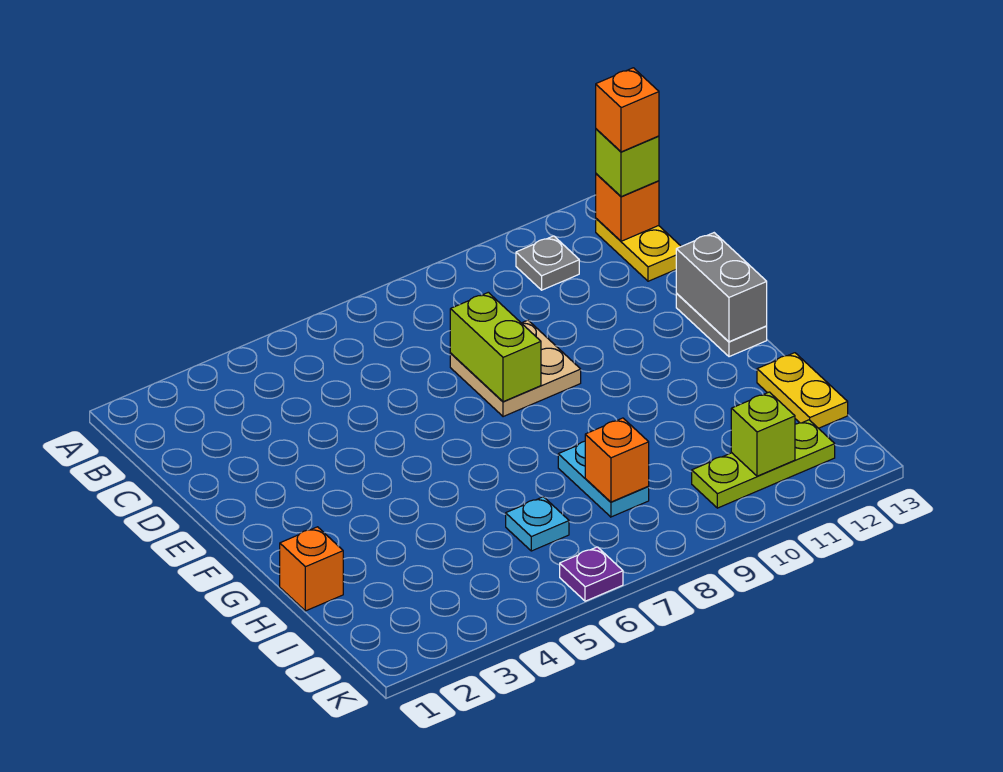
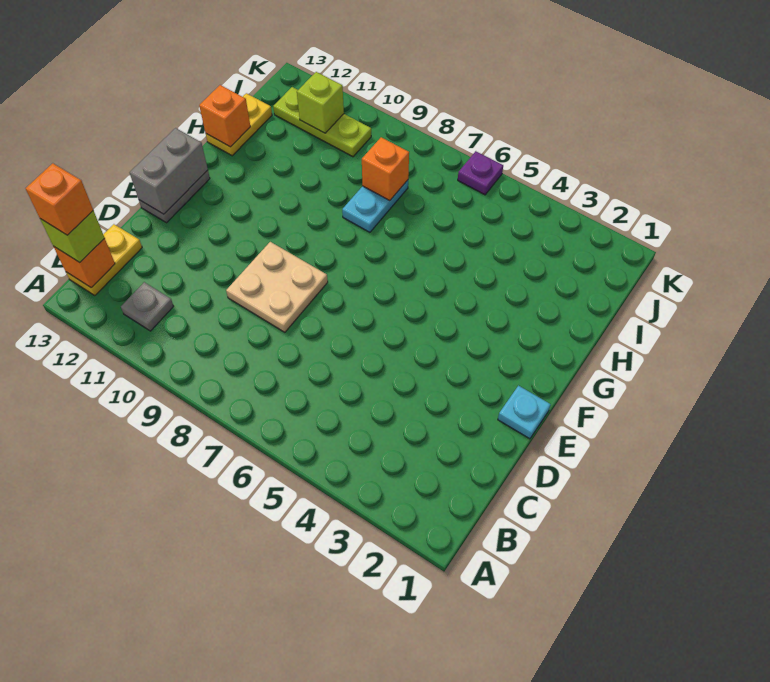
lime brick D8:E8 level 2 -> none
orange brick H1 level 1 -> orange brick H13 level 2
cyan plate I6 level 1 -> cyan plate E1 level 1

